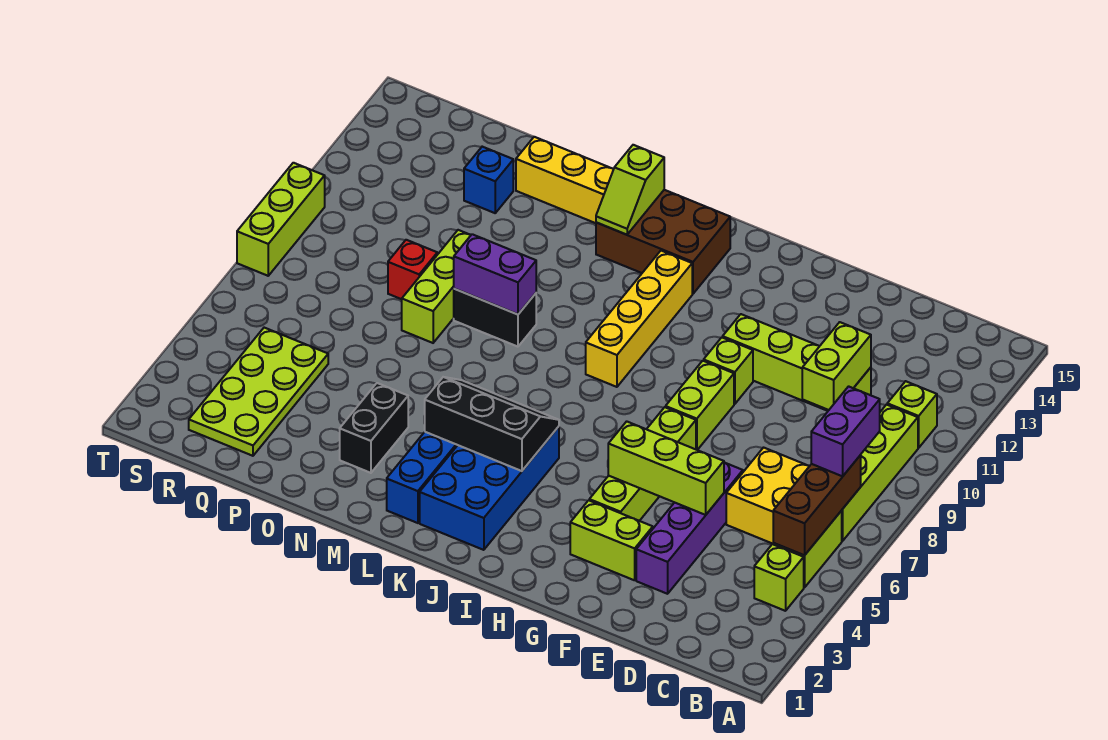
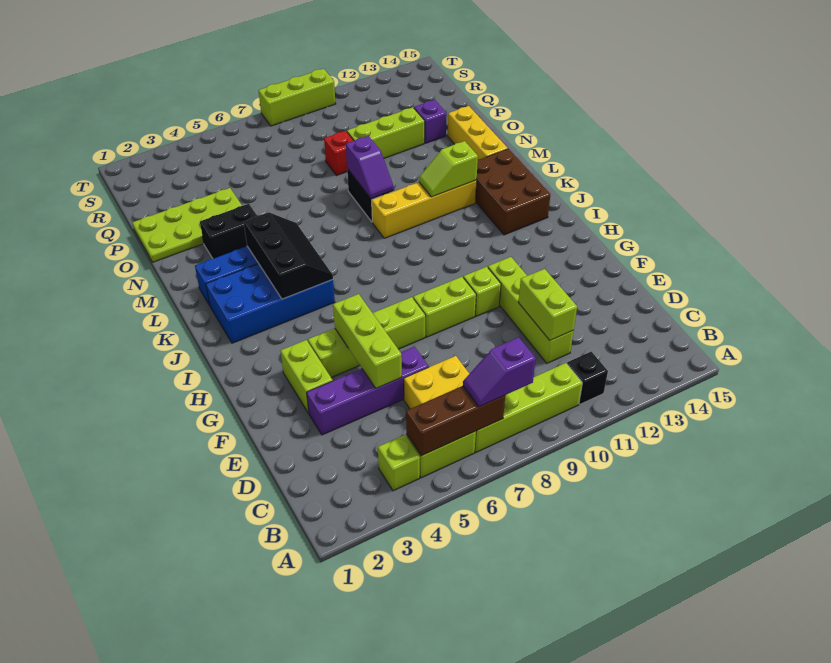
purple brick B7:B8 level 3 -> purple slope B7:B8 level 3 top 8
lime brick B11 level 1 -> black brick B11 level 1
lime brick D10:D11 level 2 -> lime brick D11:E11 level 2
yellow brick J9:J12 level 1 -> yellow brick L9:L12 level 1
lime slope L13:L14 level 2 top 14 -> lime slope L11:L12 level 2 top 12
purple brick M9:N9 level 2 -> purple slope M9:N9 level 2 top N
lime brick O8:O10 level 1 -> lime brick P10:P12 level 1
blue brick P13 level 1 -> purple brick P13 level 1
lime plate Q2:R5 level 1 -> lime plate O1:P4 level 1

